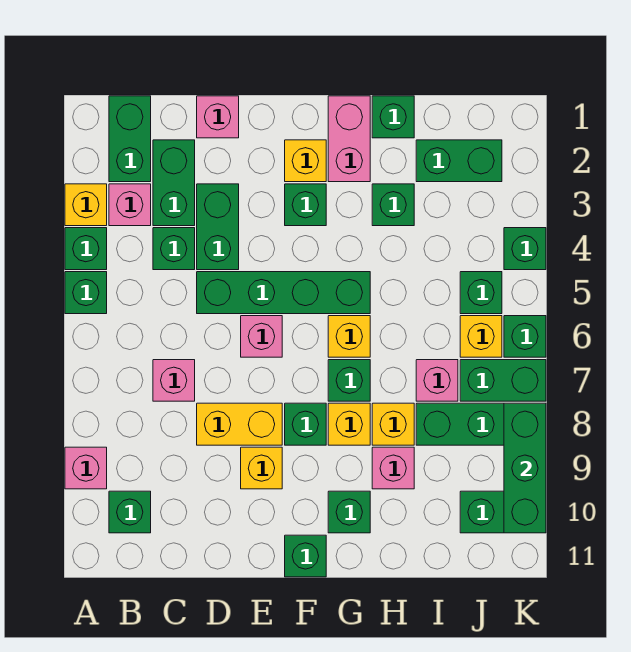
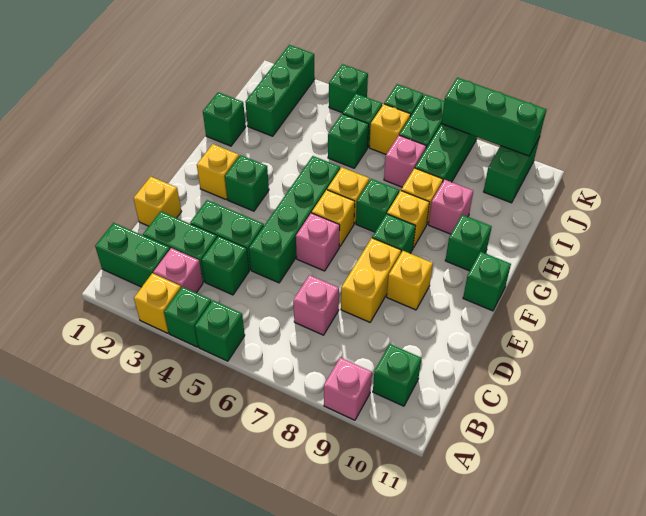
pink brick D1 level 1 -> yellow brick D1 level 1
none -> yellow brick F6 level 1
pink brick G1:G2 level 1 -> none
green brick H3 level 1 -> green brick I5 level 1
green brick I2:J2 level 1 -> green brick I2:K2 level 1

